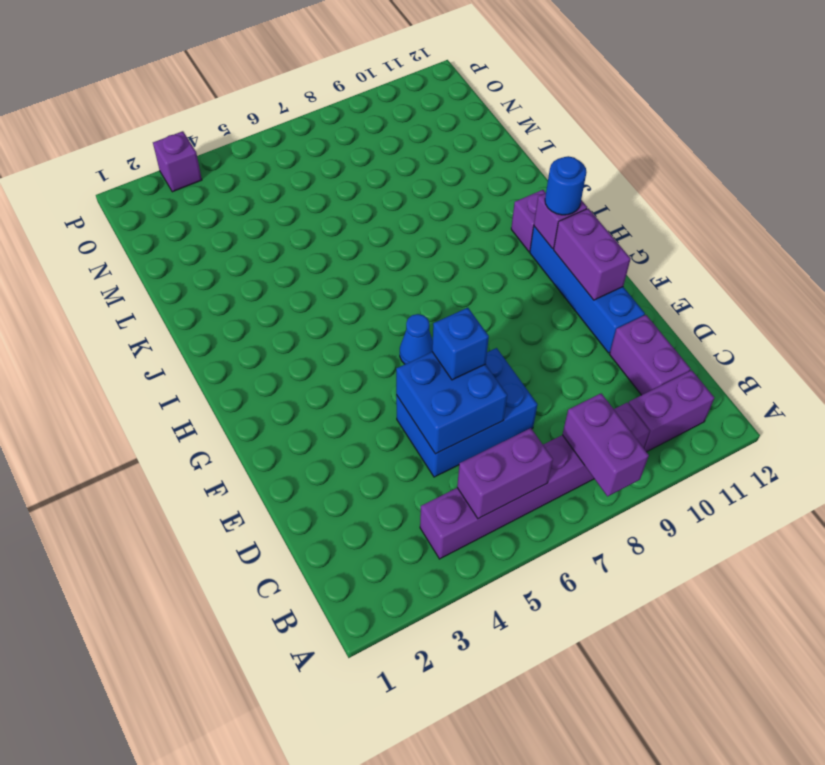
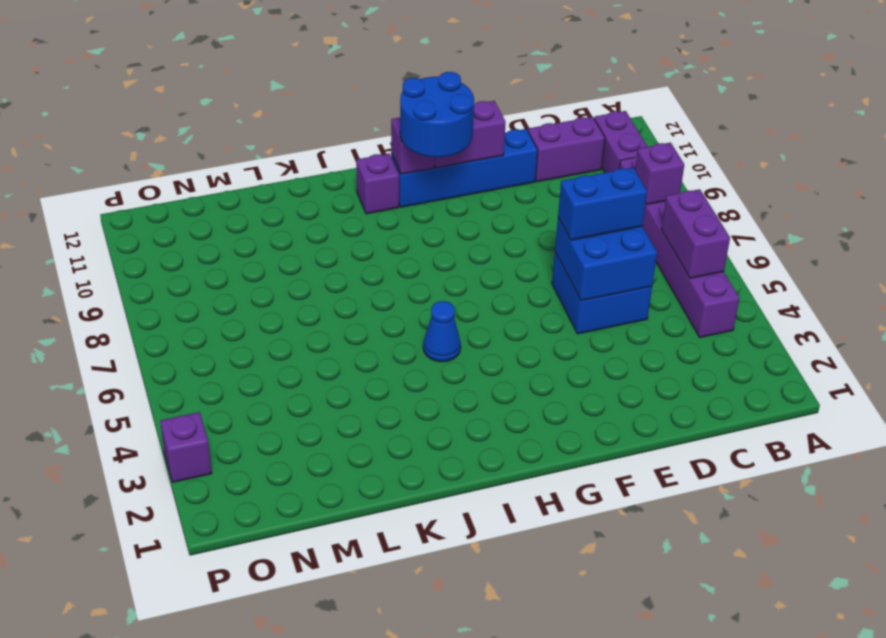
purple brick A8:B8 level 2 -> purple brick B8 level 2
blue brick D5:E7 level 1 -> blue brick D5:E6 level 1
blue brick E6 level 3 -> blue brick D6:E6 level 3
blue cone G6 level 1 -> blue cone I5 level 1
blue round brick H11 level 3 -> blue round brick G10:H11 level 3

